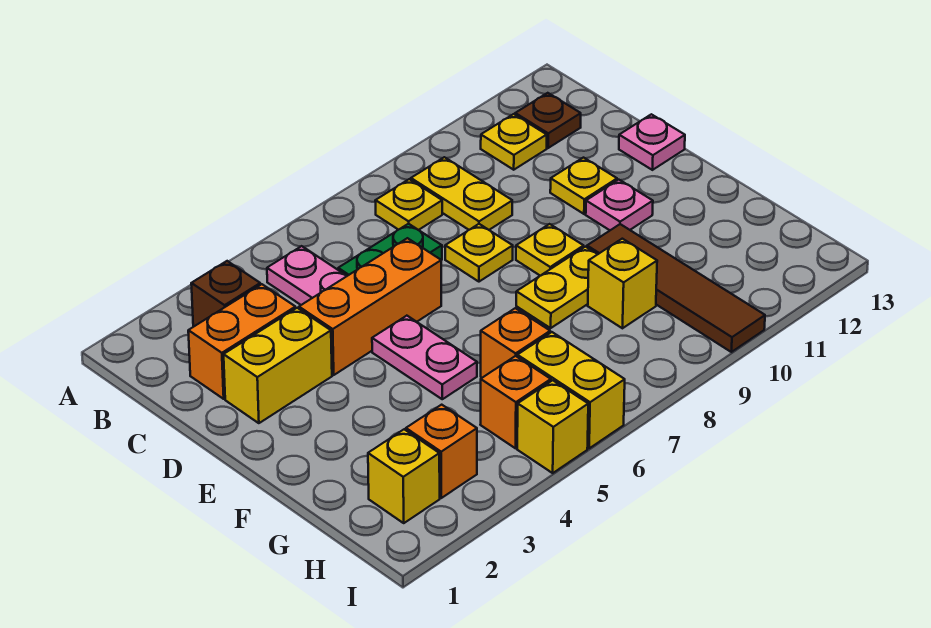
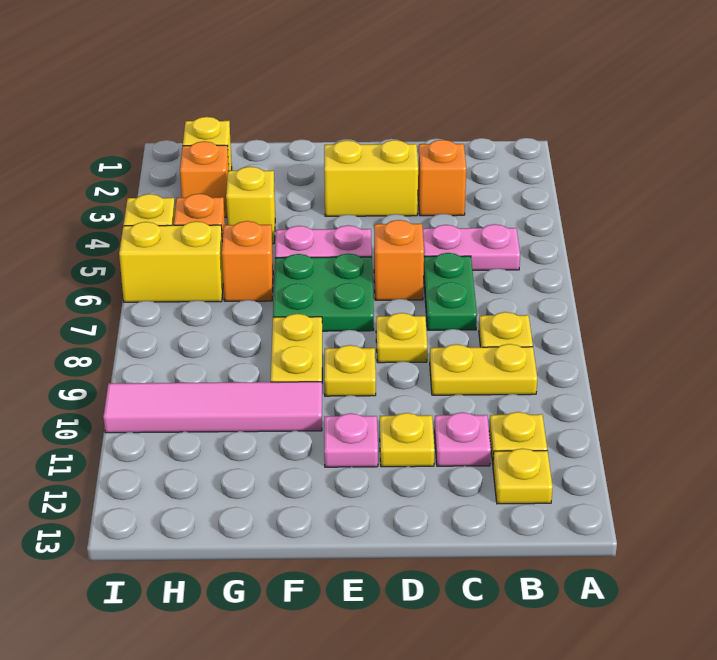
brown brick B3 level 1 -> none
brown plate B12 level 1 -> yellow plate B12 level 1
orange brick C2:C3 level 1 -> orange brick C3 level 1
yellow brick D2:D3 level 1 -> yellow brick D3:E3 level 1
orange brick D4:D6 level 1 -> orange brick D6 level 1
pink plate D13 level 1 -> pink plate C11 level 1
none -> green plate E6:F7 level 1
brown tile F10:I10 level 1 -> pink tile F10:I10 level 1
yellow brick G9 level 1 -> yellow brick G4 level 1

